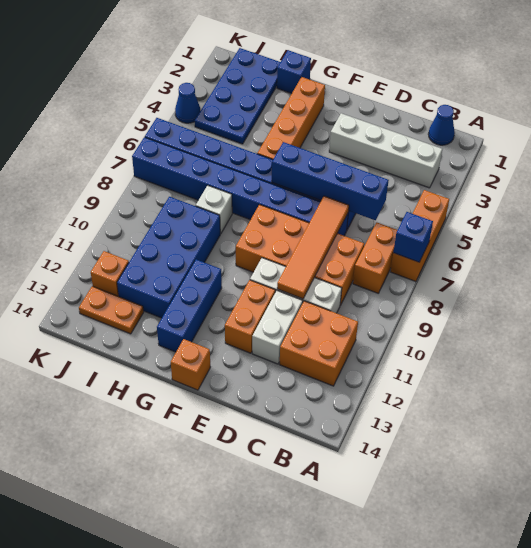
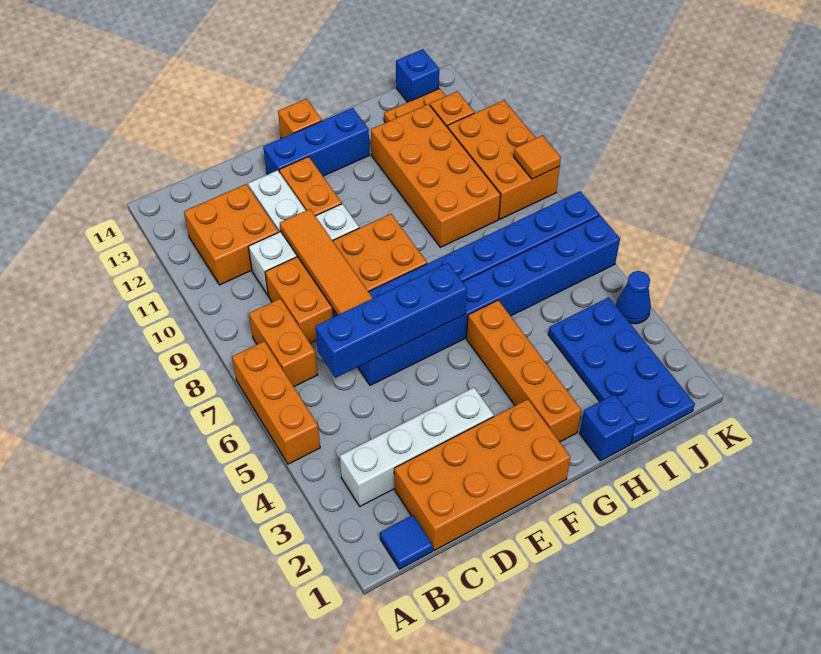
blue brick A7 level 2 -> blue brick J14 level 1
blue cone B1 level 1 -> blue tile B1 level 1
none -> orange brick C1:F2 level 1
blue brick G11:G13 level 1 -> blue brick E13:G13 level 1
white brick H8 level 1 -> none
blue brick H9:I12 level 1 -> orange brick H9:I12 level 1
none -> orange brick J9:K11 level 1
none -> orange tile K9 level 2

